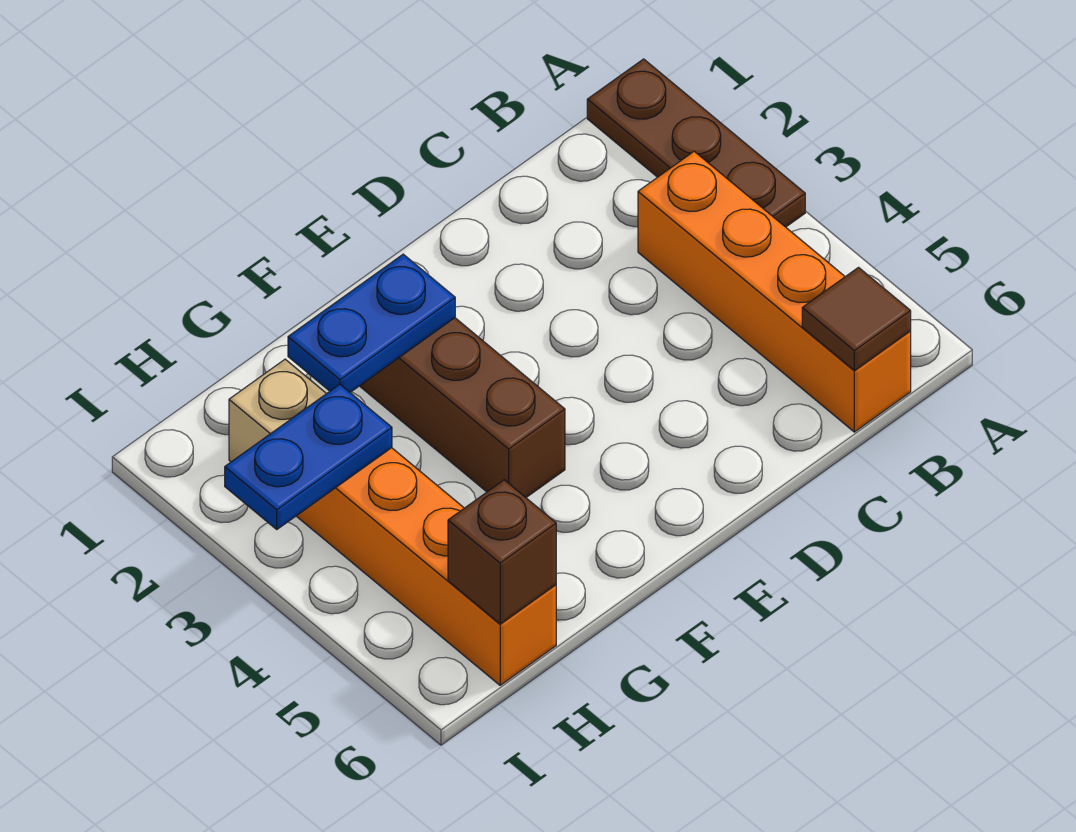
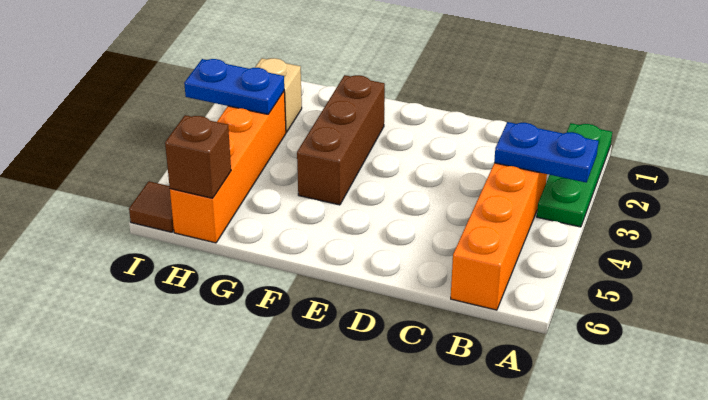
brown plate A1:A3 level 1 -> green plate A1:A3 level 1
brown tile B6 level 2 -> brown tile I6 level 1
blue plate F2:G2 level 2 -> blue plate A3:B3 level 2

